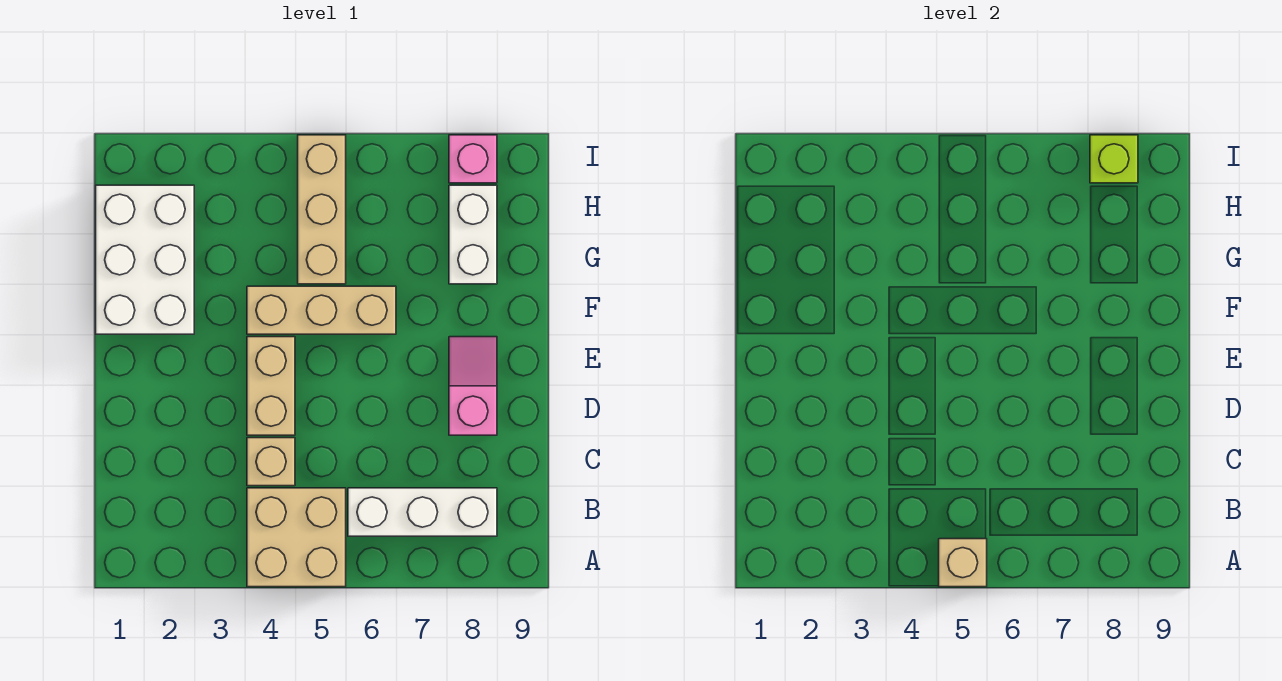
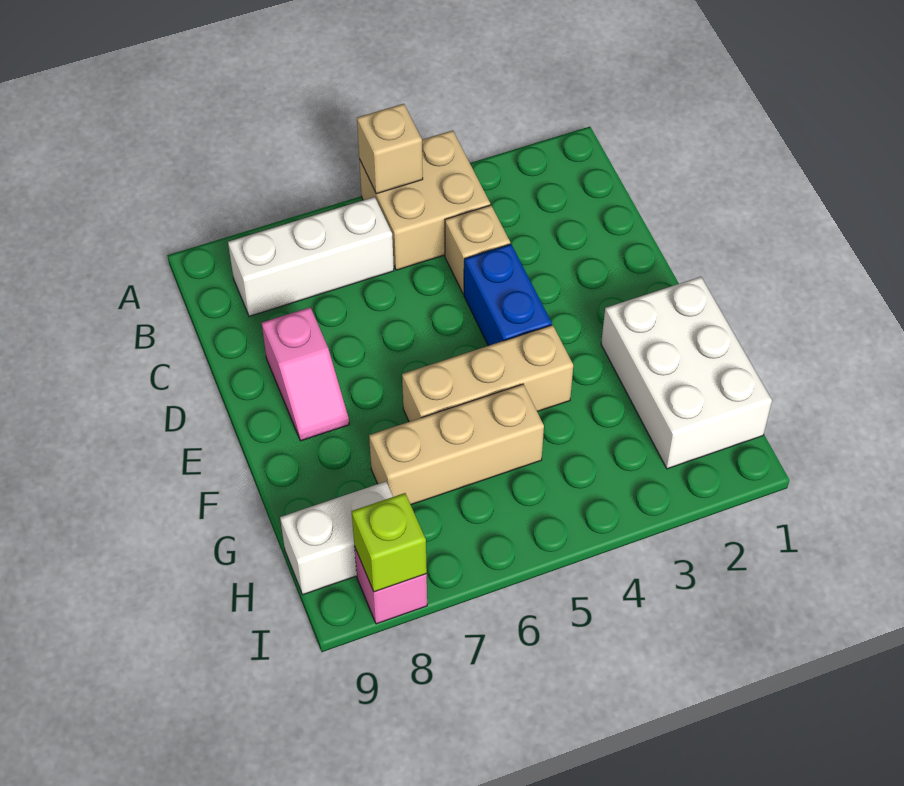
tan brick D4:E4 level 1 -> blue brick D4:E4 level 1
tan brick G5:I5 level 1 -> tan brick G5:G7 level 1
white brick G8:H8 level 1 -> white brick H8:H9 level 1

